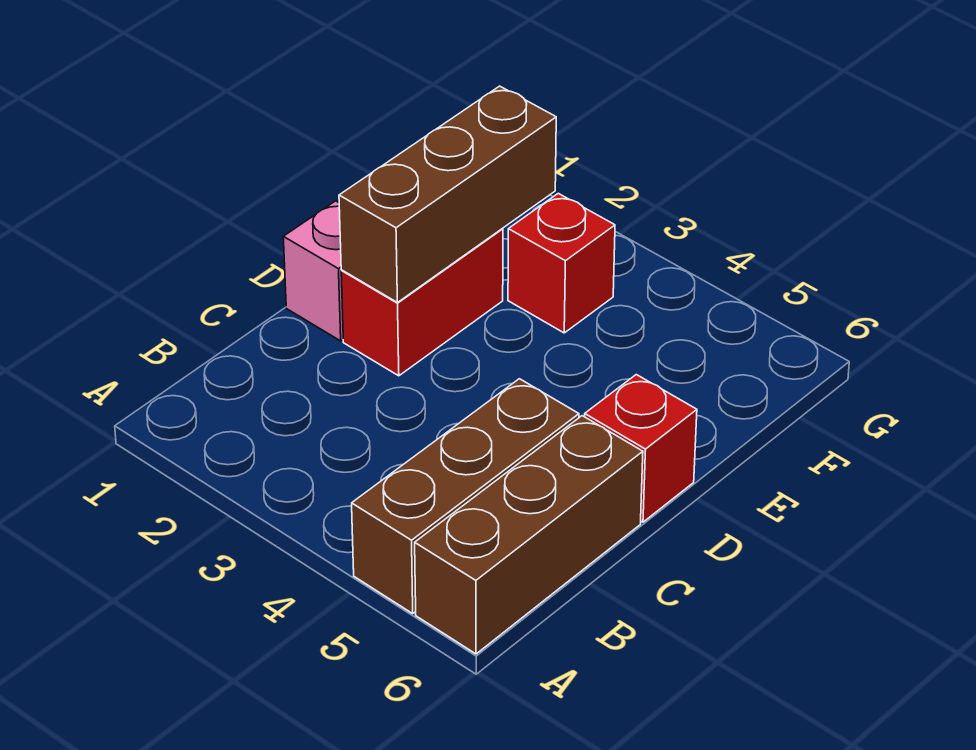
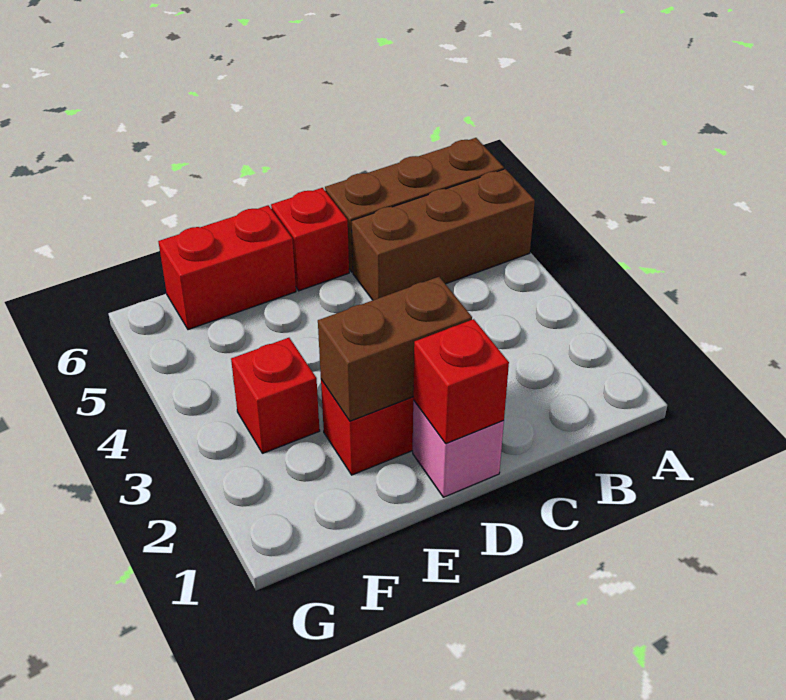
none -> red brick D1 level 2
brown brick D2:F2 level 2 -> brown brick D2:E2 level 2
none -> red brick E6:F6 level 1

